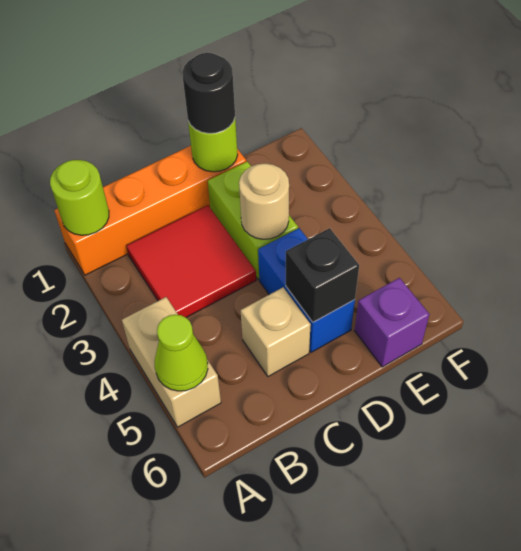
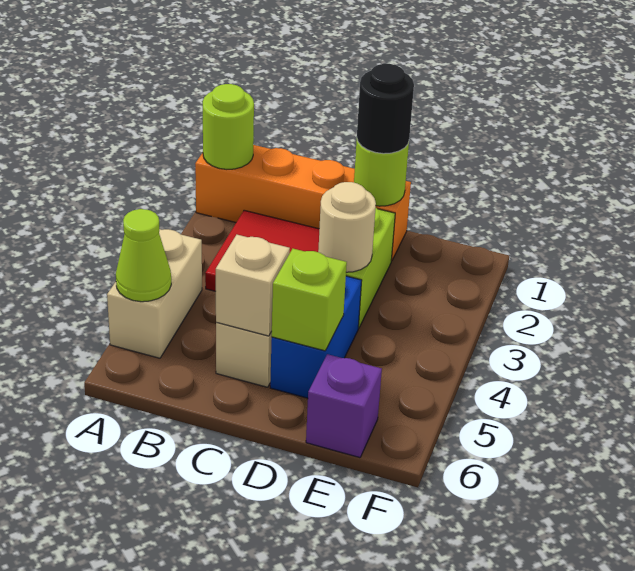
none -> tan brick C5 level 2
black brick D5 level 2 -> lime brick D5 level 2

